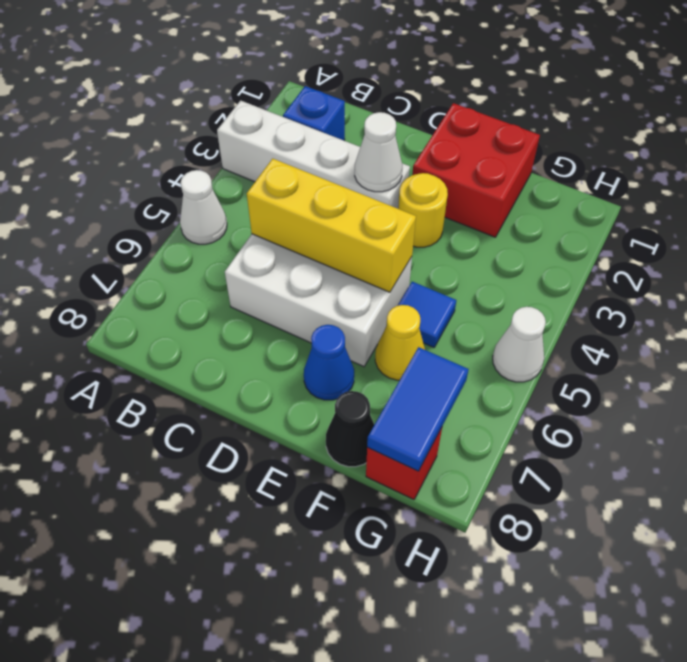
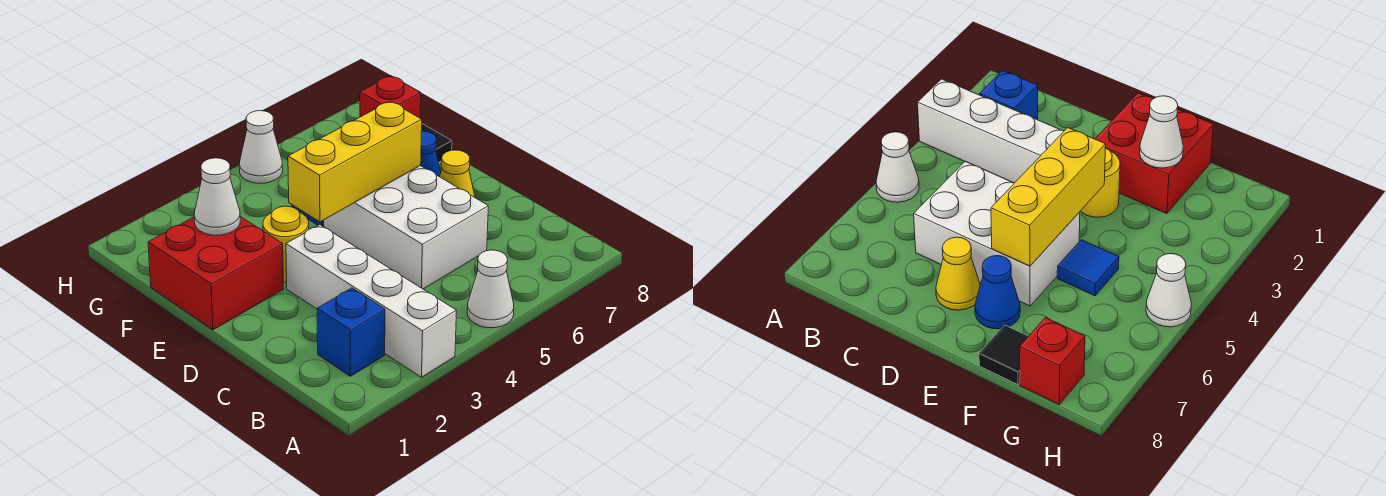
yellow brick C5:E5 level 2 -> yellow brick E4:E6 level 2
white cone D3 level 2 -> white cone F2 level 2
yellow cone F6 level 1 -> yellow cone D7 level 1
black cone F8 level 1 -> black tile F8 level 1
blue tile G7:G8 level 2 -> none

